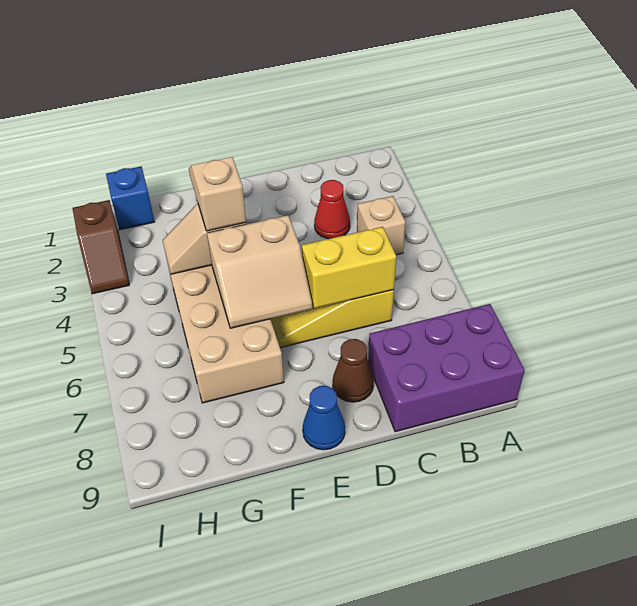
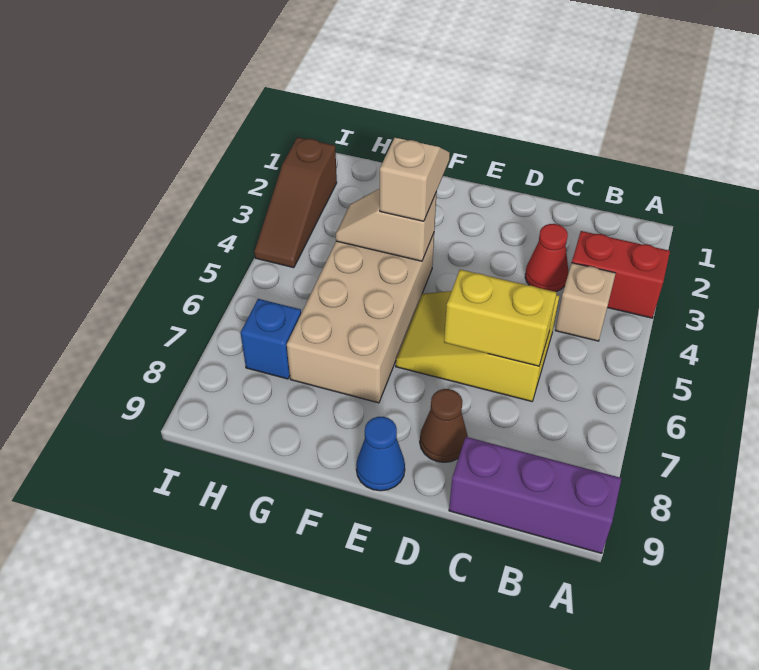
none -> red brick A3:B3 level 1
purple brick A8:C9 level 1 -> purple brick A9:C9 level 1
tan slope E5:F6 level 2 top 5 -> none
blue brick H1 level 1 -> blue brick H7 level 1
brown slope I2:I3 level 1 top 2 -> brown slope I2:I4 level 1 top 2

